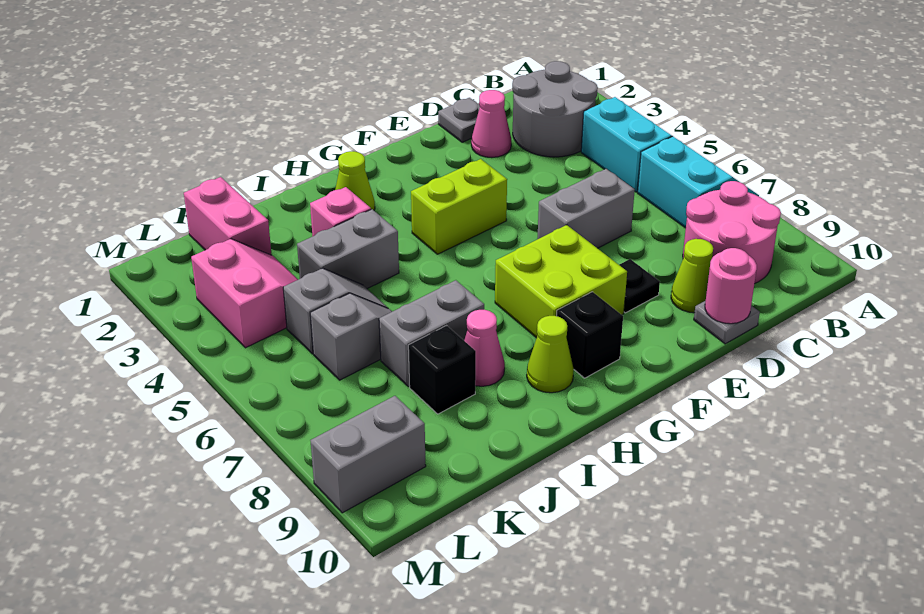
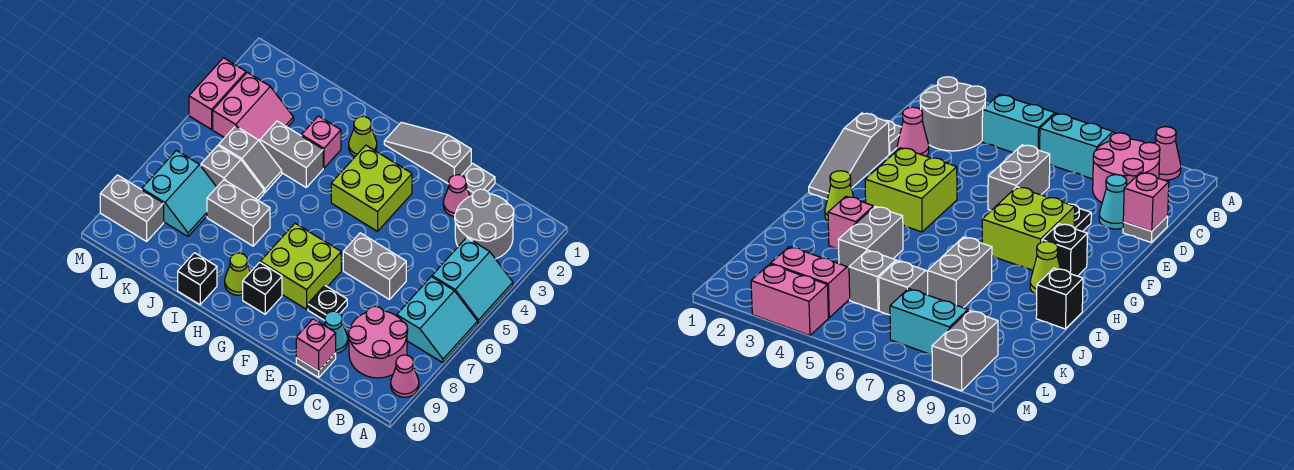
lime cone D9 level 1 -> cyan cone D9 level 1
pink round brick D10 level 2 -> pink brick D10 level 2
none -> grey slope E1:G1 level 1 top E
lime brick F4:G4 level 1 -> lime brick F3:G4 level 1
pink cone I8 level 1 -> pink cone A9 level 1
black brick J8 level 1 -> black brick I10 level 1
pink brick K1:K2 level 1 -> pink brick M3:M4 level 1
none -> cyan slope K7:L8 level 1 top L

